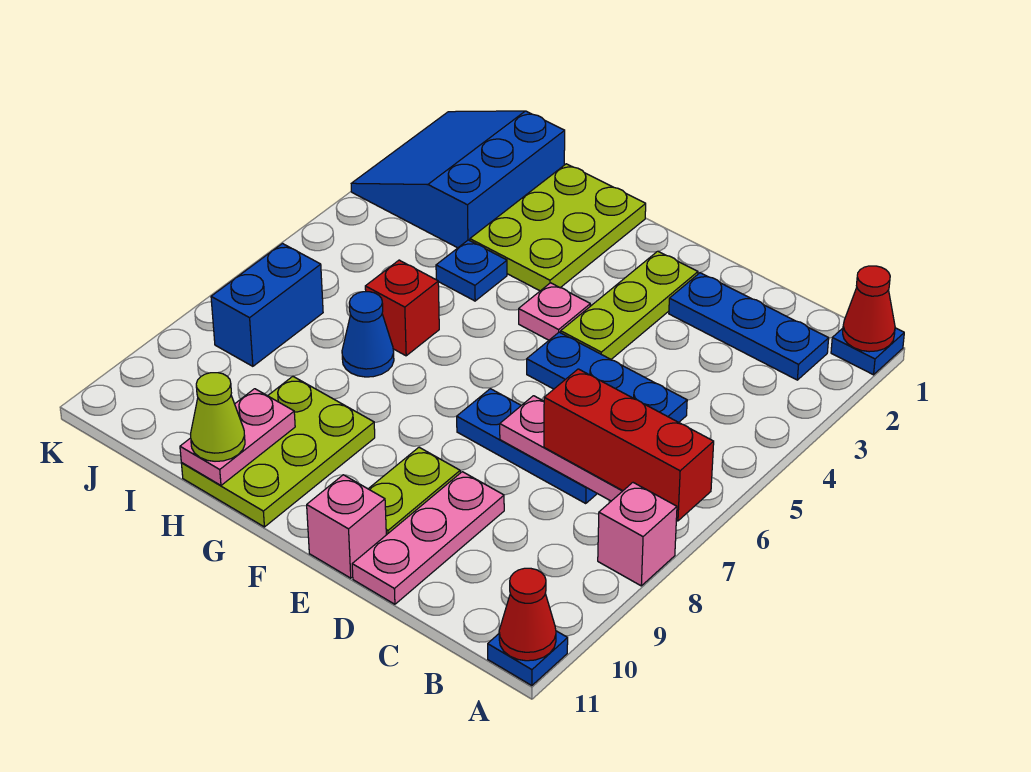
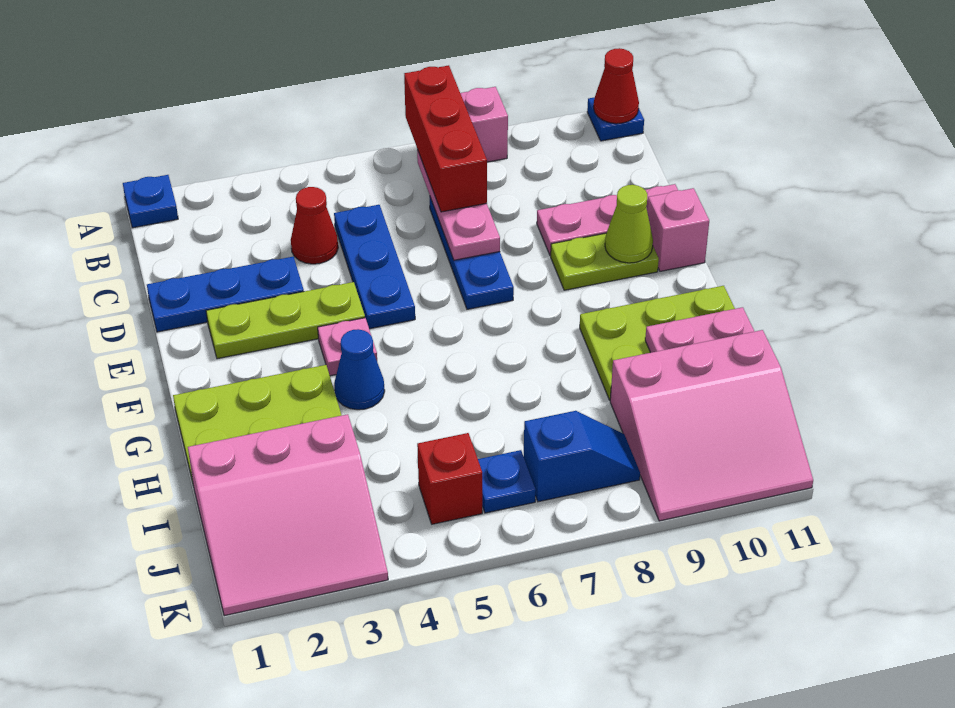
red cone A1 level 2 -> red cone C4 level 1
blue plate B2:D2 level 1 -> blue plate D1:D3 level 1
blue plate H4 level 1 -> blue plate J6 level 1
red brick H6 level 1 -> red brick J5 level 1
blue cone H7 level 1 -> blue cone G4 level 1
lime cone H11 level 3 -> lime cone E10 level 2
blue slope I1:K3 level 1 top I -> pink slope I1:K3 level 1 top I
none -> pink slope I9:K11 level 1 top I
blue brick J7:J8 level 1 -> blue slope J7:J8 level 1 top 7

